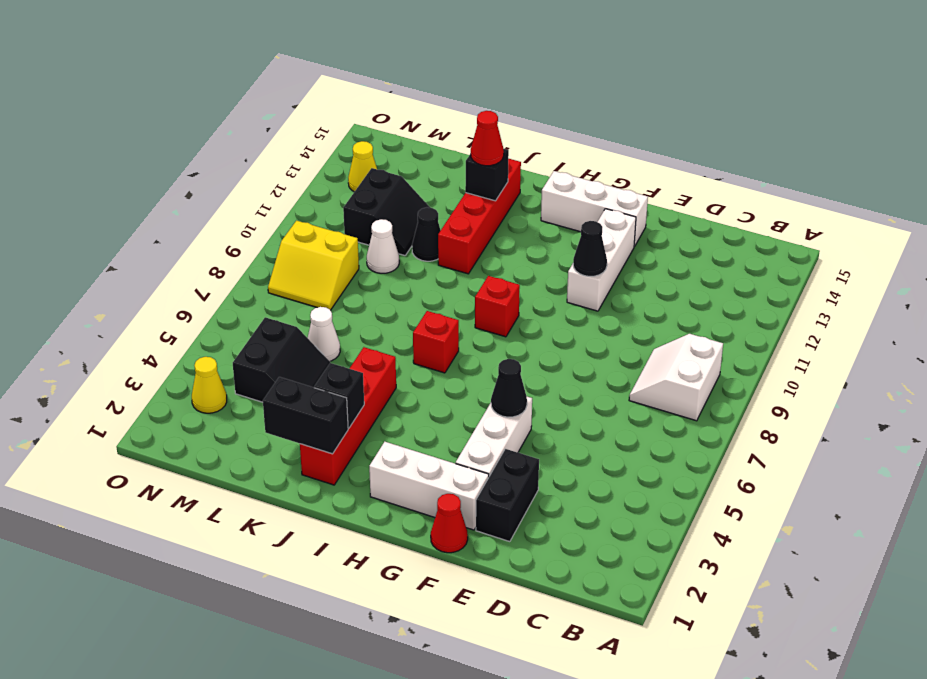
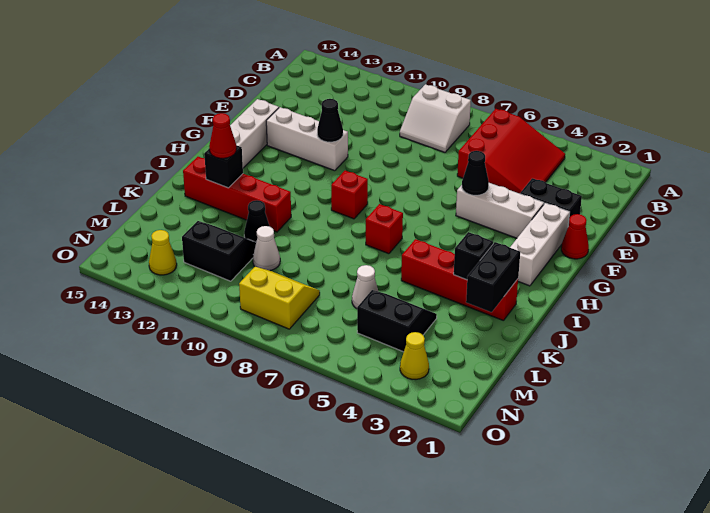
none -> red slope B4:D6 level 1 top 6
yellow slope M8:N9 level 1 top 9 -> yellow slope M8:N9 level 1 top N

